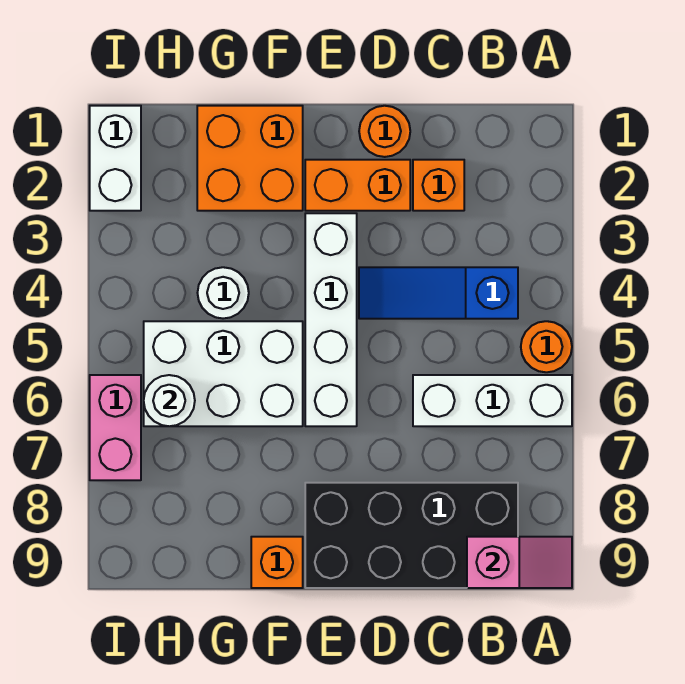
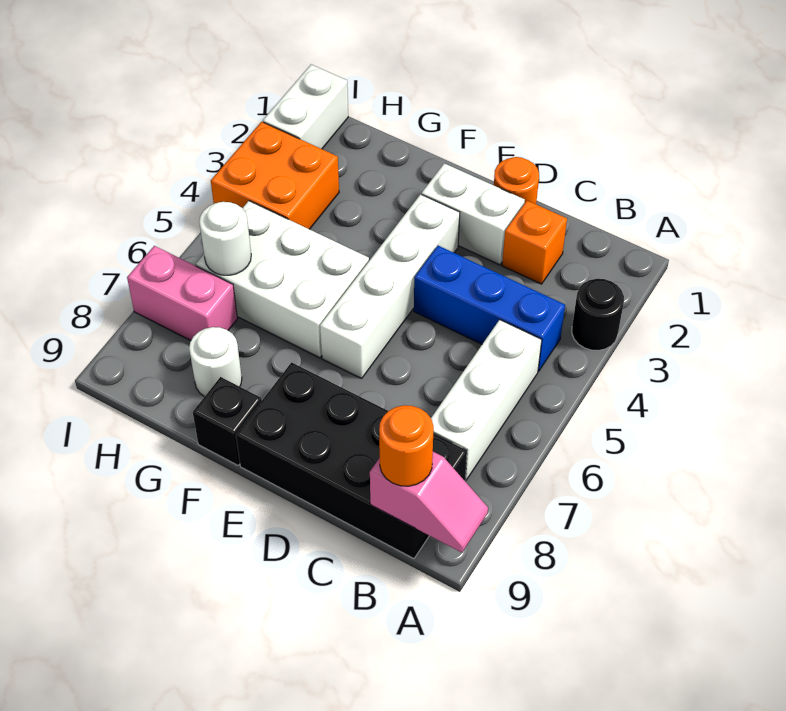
none -> black round brick A3 level 1
orange round brick A5 level 1 -> orange round brick B9 level 3
white brick A6:C6 level 1 -> white brick B5:B7 level 1
blue slope B4:D4 level 1 top B -> blue brick B4:D4 level 1
orange brick D2:E2 level 1 -> white brick D2:E2 level 1
orange brick F1:G2 level 1 -> orange brick H3:I4 level 1
orange brick F9 level 1 -> black brick F9 level 1
white round brick G4 level 1 -> white round brick G8 level 1
pink brick I6:I7 level 1 -> pink brick H7:I7 level 1

